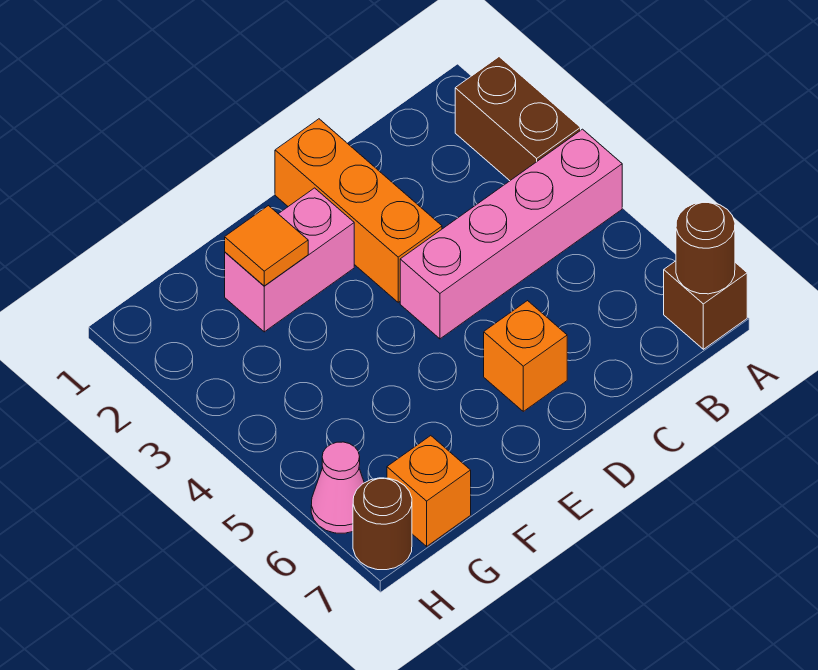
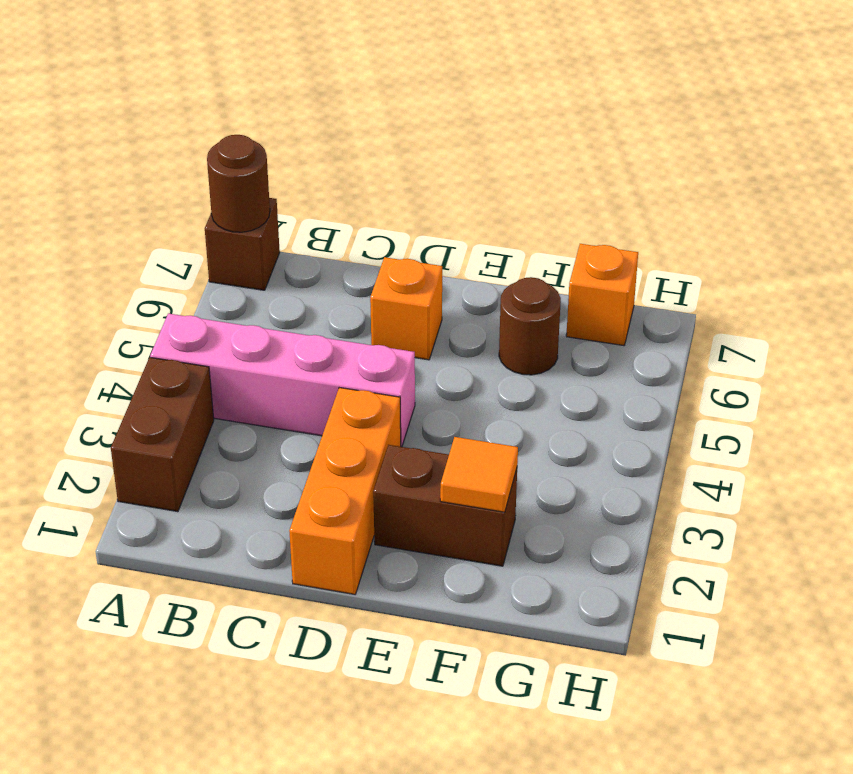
pink brick E2:F2 level 1 -> brown brick E2:F2 level 1
pink cone H6 level 1 -> none
brown round brick H7 level 1 -> brown round brick F6 level 1

